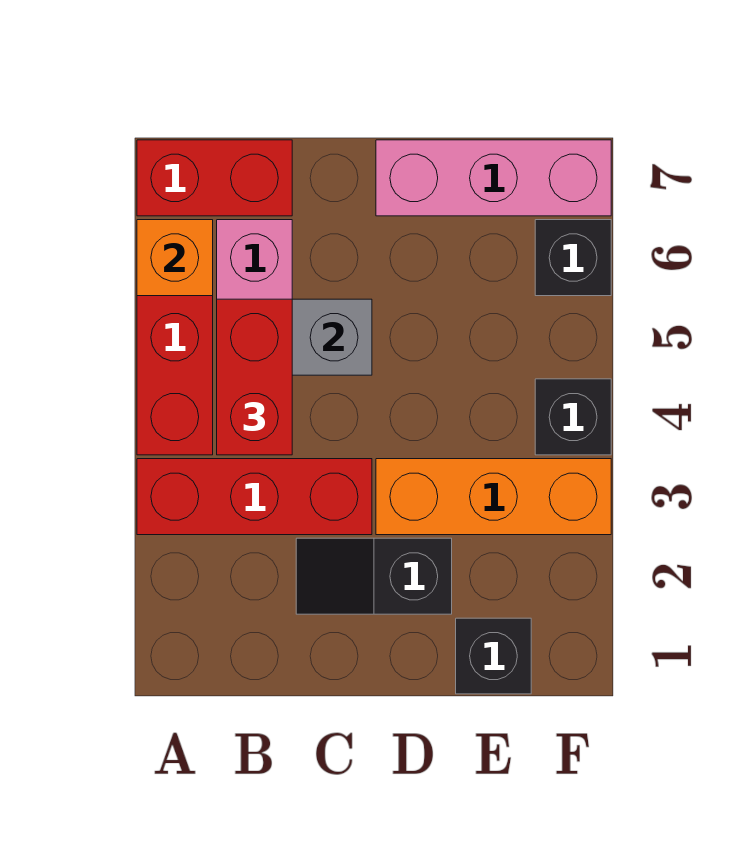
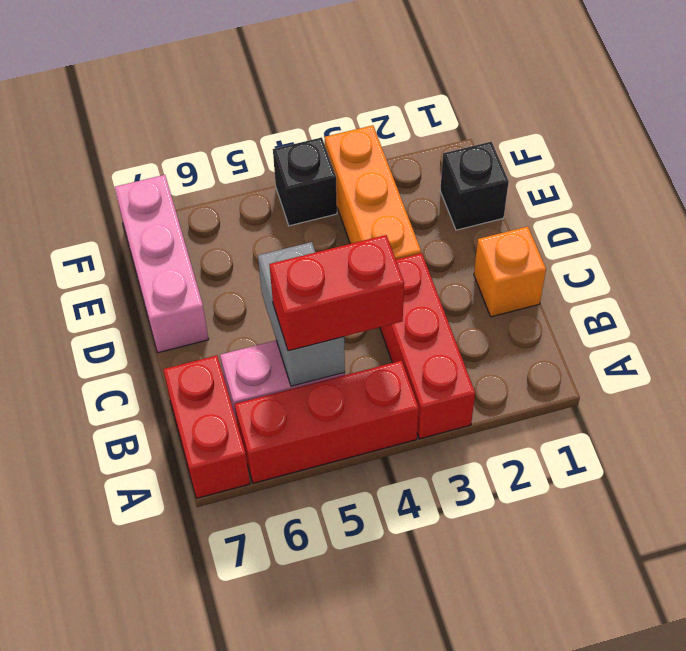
orange brick A6 level 2 -> orange brick C1 level 1
black slope C2:D2 level 1 top D -> none
black brick F6 level 1 -> none

